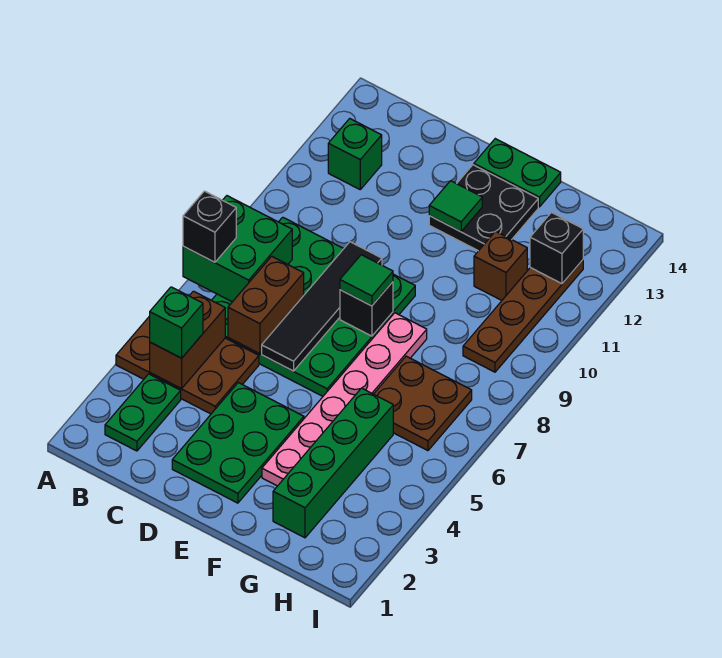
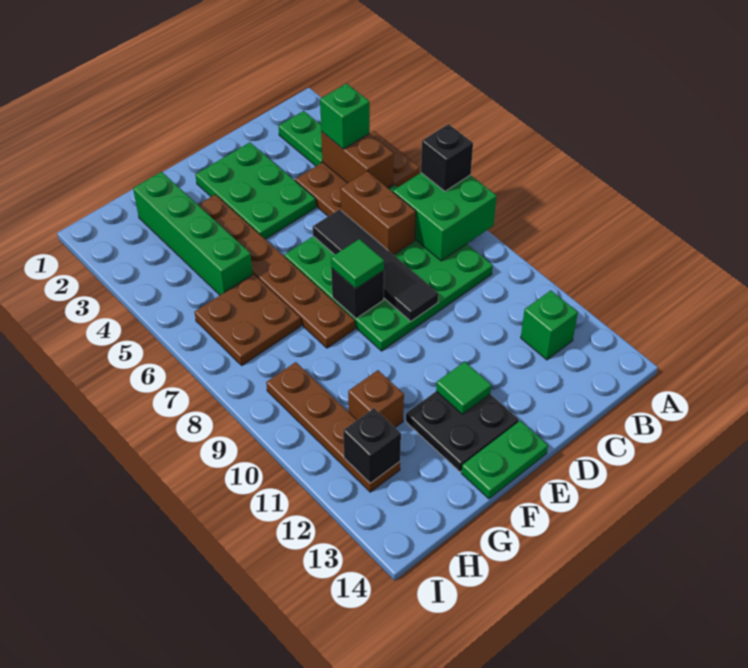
pink plate F3:F8 level 1 -> brown plate F3:F8 level 1

